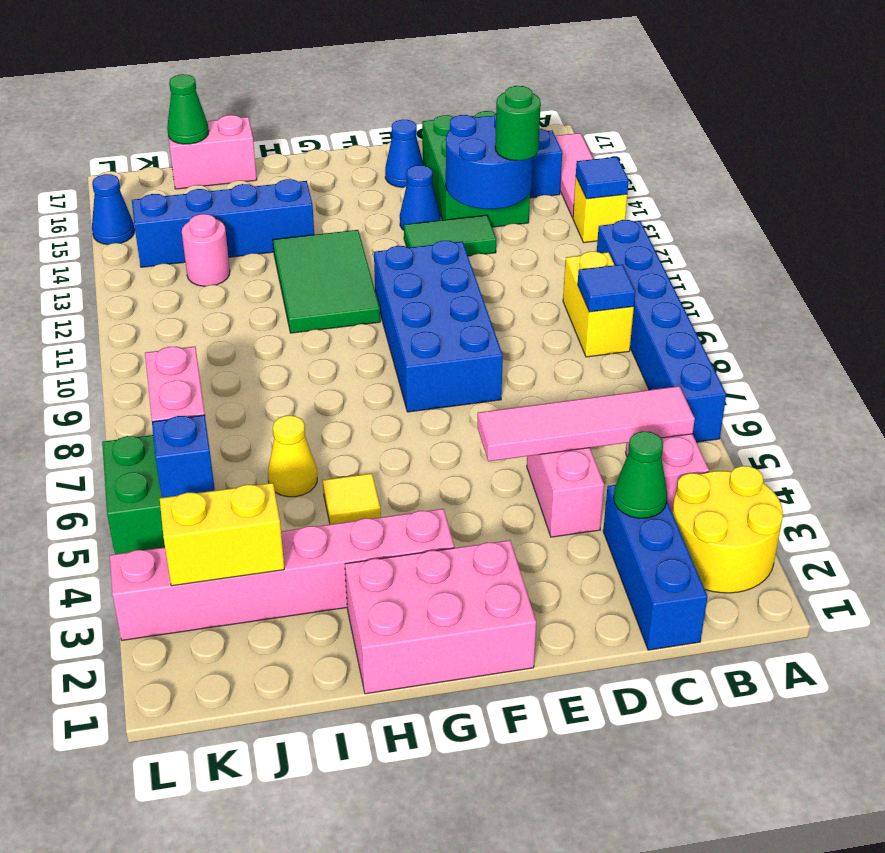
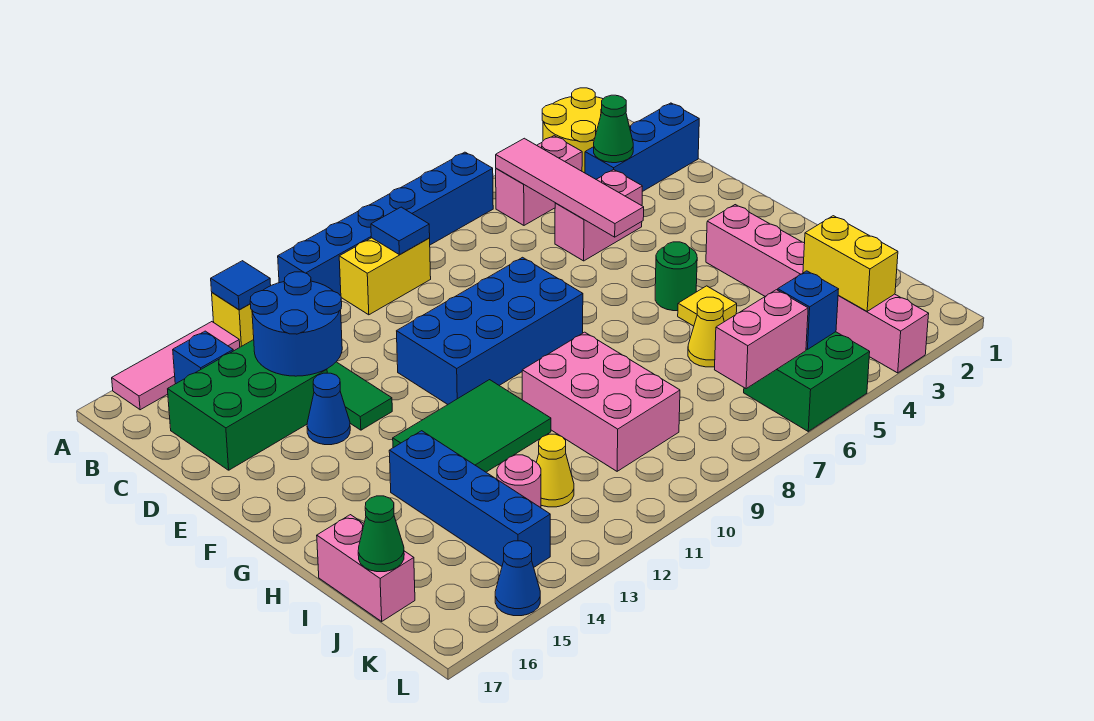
green round brick C13 level 3 -> green round brick G5 level 1
blue cone E16 level 1 -> none
pink brick F1:H2 level 1 -> pink brick H9:J10 level 1
none -> yellow cone J12 level 1

